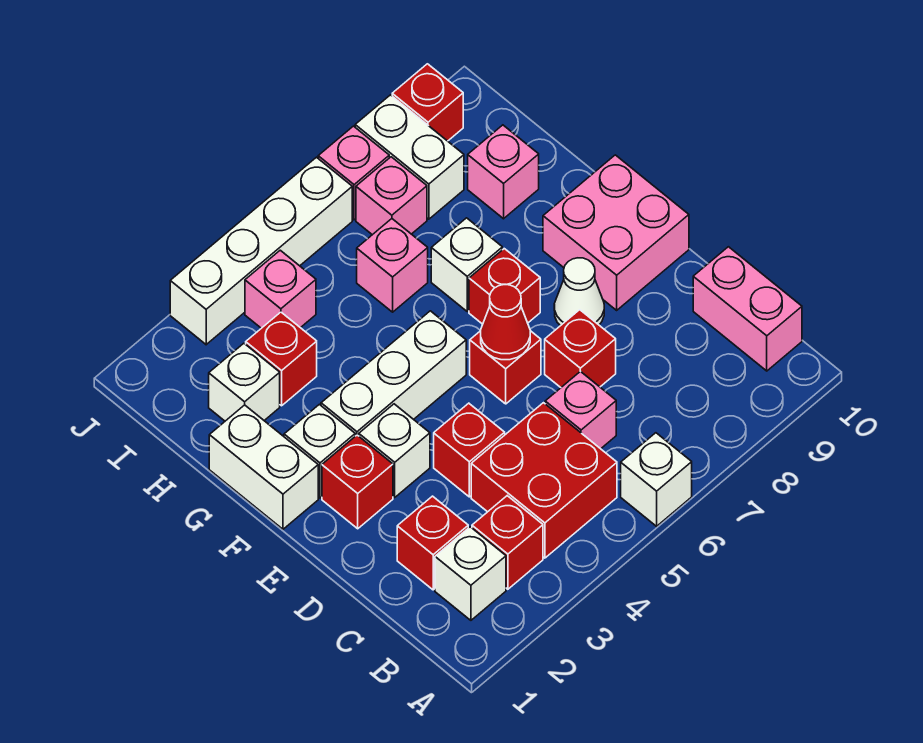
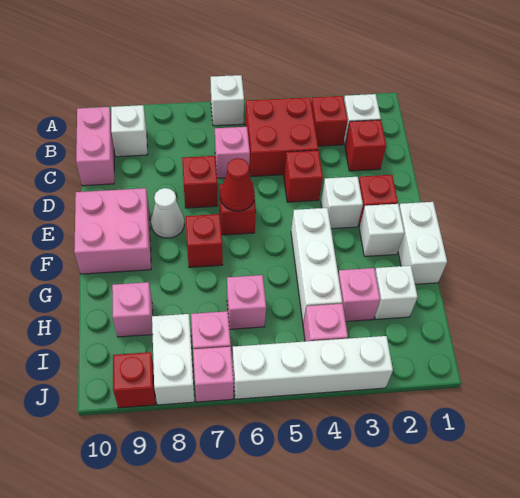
white brick F3:F5 level 1 -> white brick F4:H4 level 1
white brick G7 level 1 -> white brick B9 level 1
red brick H3 level 1 -> pink brick H3 level 1

